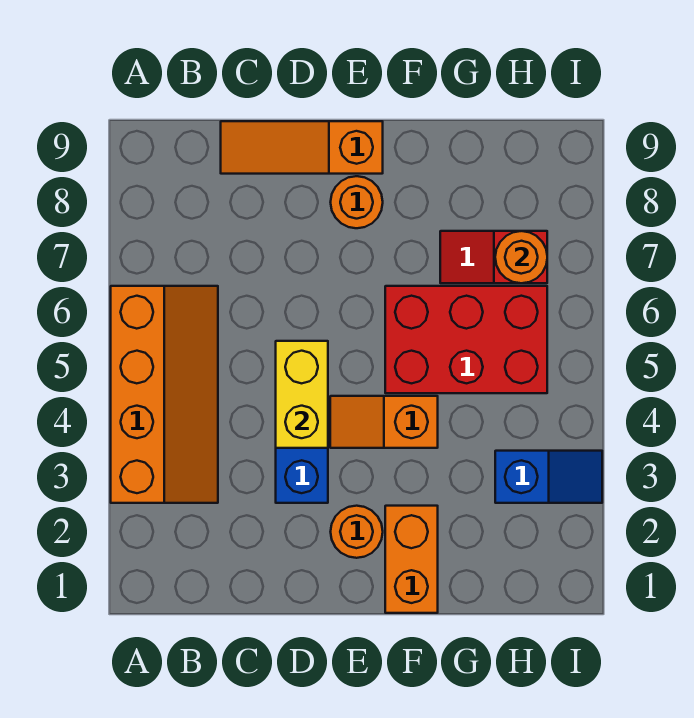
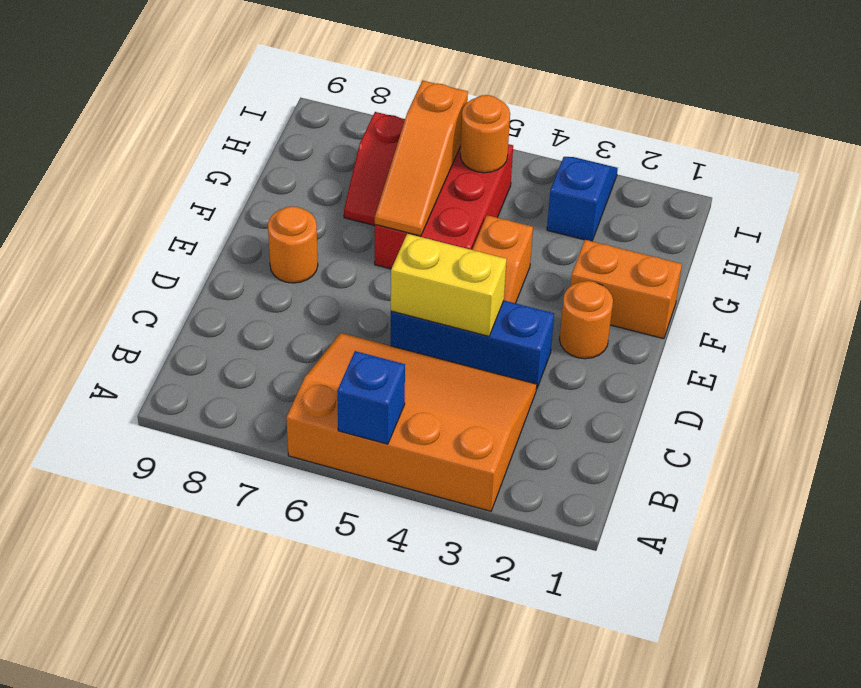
orange slope A3:B6 level 1 top A -> orange slope A3:C6 level 1 top A
none -> blue brick A5 level 2
orange slope C9:E9 level 1 top E -> orange slope F6:H6 level 2 top H
orange round brick H7 level 2 -> orange round brick H5 level 2

